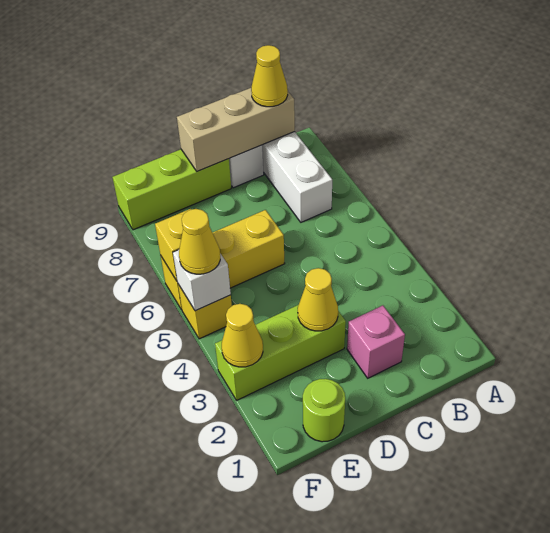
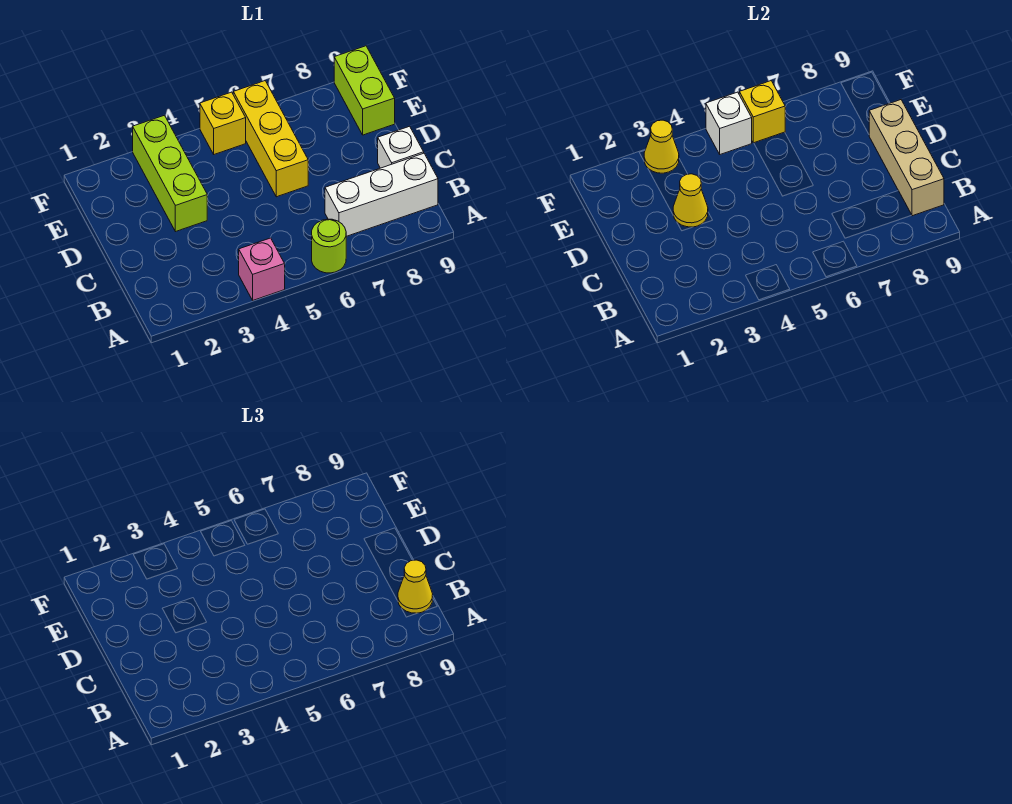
pink brick C2 level 1 -> pink brick A4 level 1
lime brick D9:F9 level 1 -> lime brick E9:F9 level 1
lime round brick E1 level 1 -> lime round brick A6 level 1
yellow cone F5 level 3 -> none

